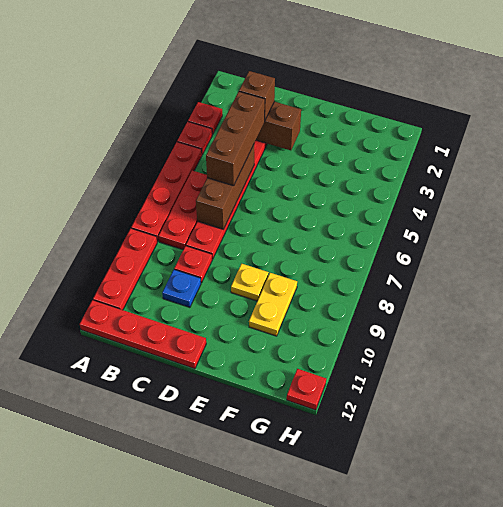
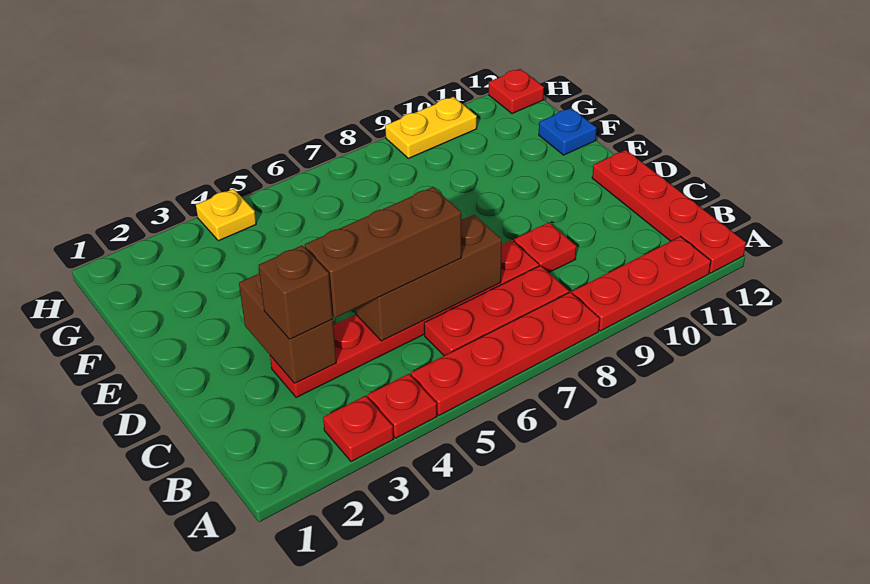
blue plate C10 level 1 -> blue plate F12 level 1
yellow plate E9 level 1 -> yellow plate H4 level 1
yellow plate F9:F10 level 1 -> yellow plate H9:H10 level 1

